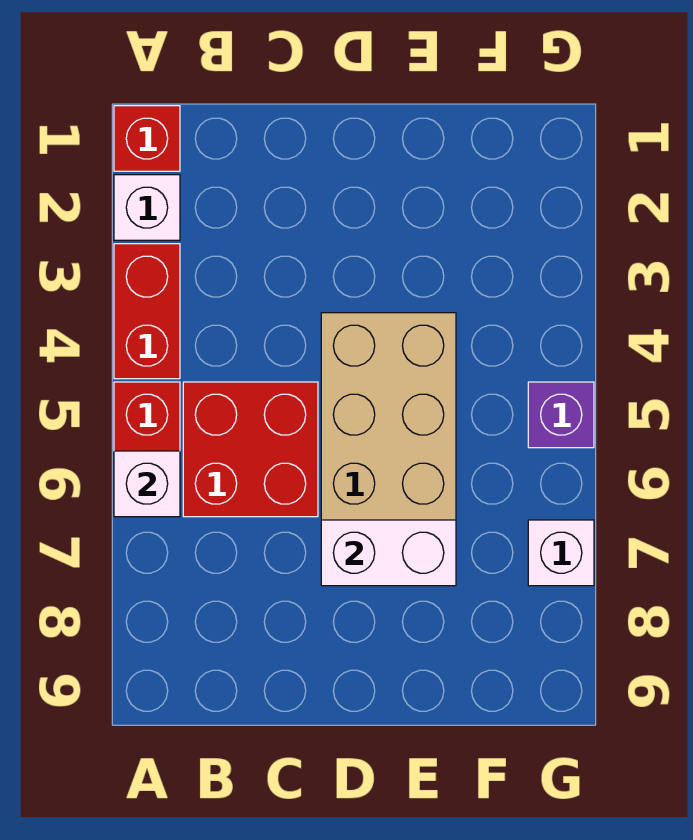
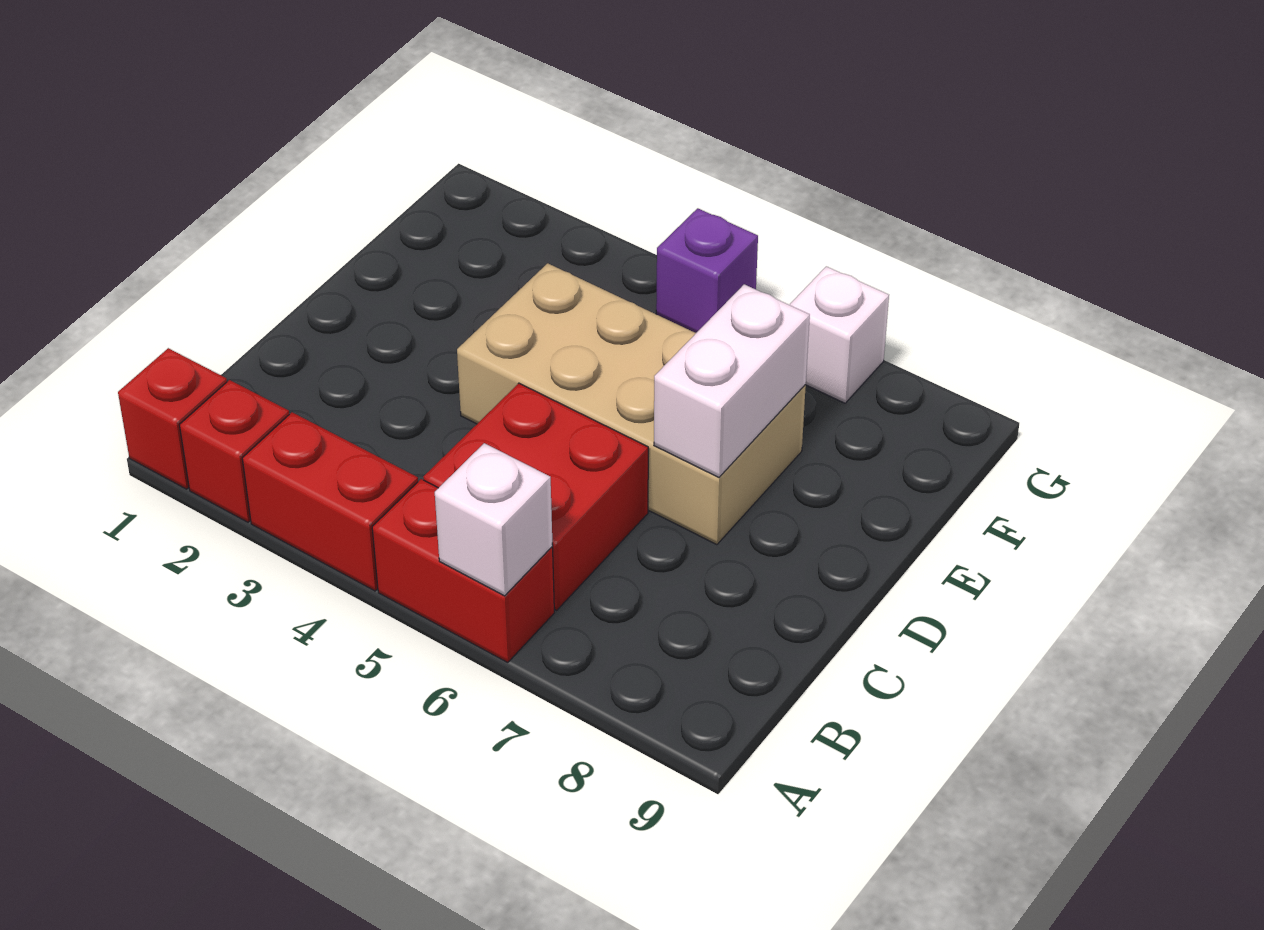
white brick A2 level 1 -> red brick A2 level 1

